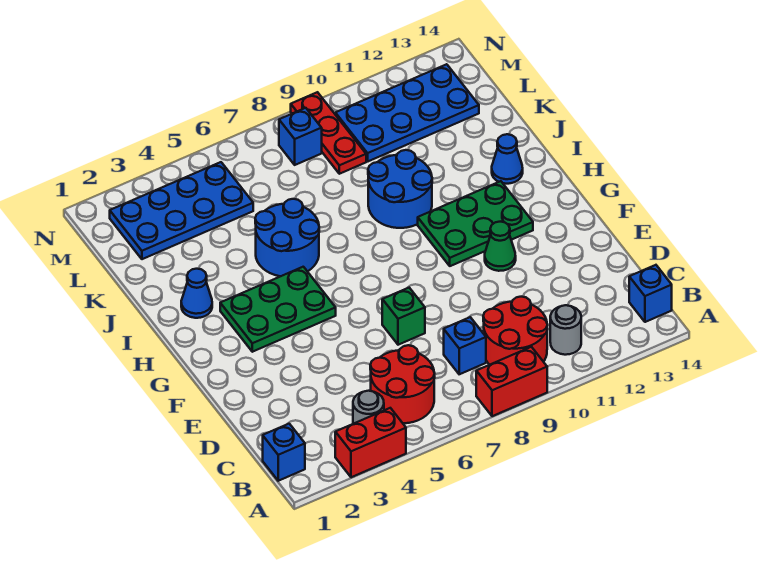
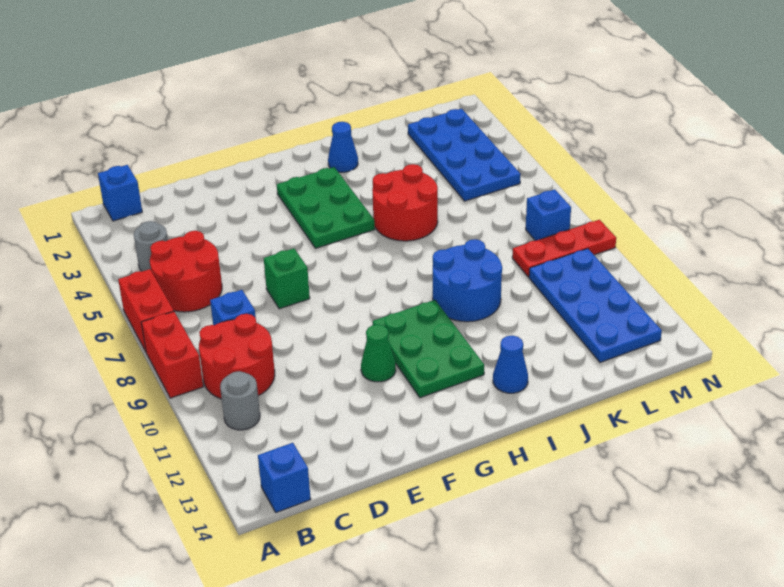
red brick A3:A4 level 1 -> red brick A6:A7 level 1
blue round brick I5:J6 level 1 -> red round brick I5:J6 level 1

